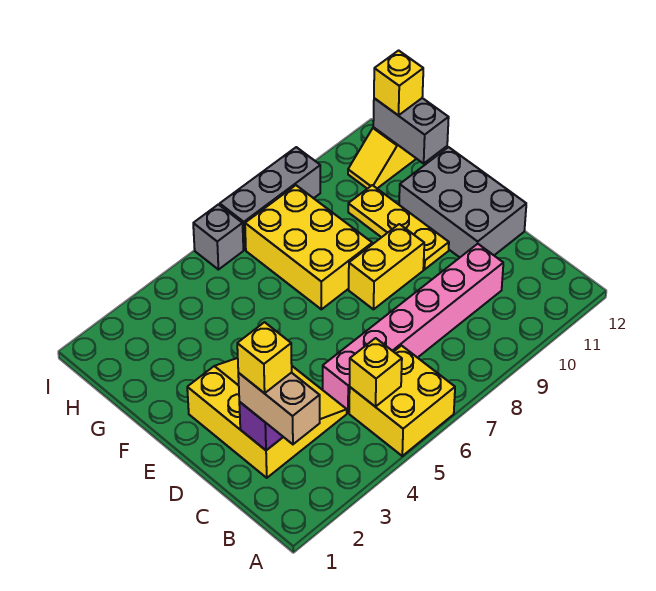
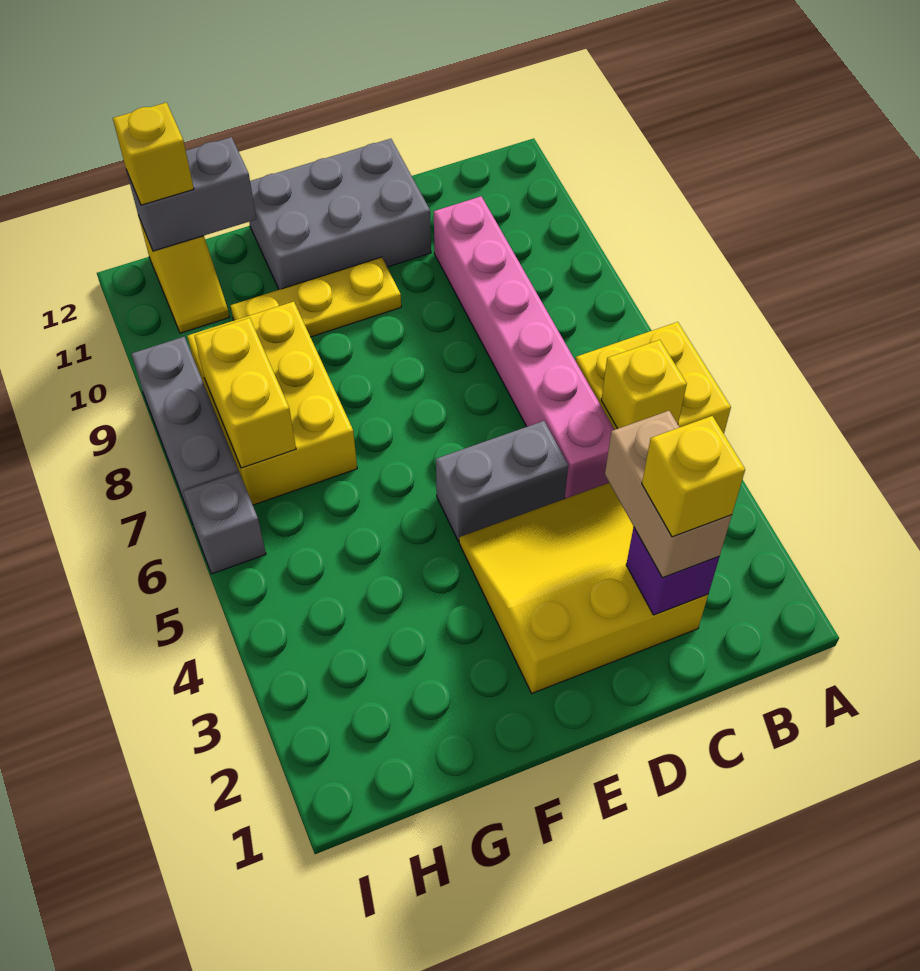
tan brick B2:C2 level 3 -> tan brick C2:C3 level 3
none -> grey brick D5:E5 level 1
yellow brick E8:E9 level 1 -> yellow brick H7:H8 level 2
yellow brick F7:H8 level 1 -> yellow brick G7:H9 level 1

